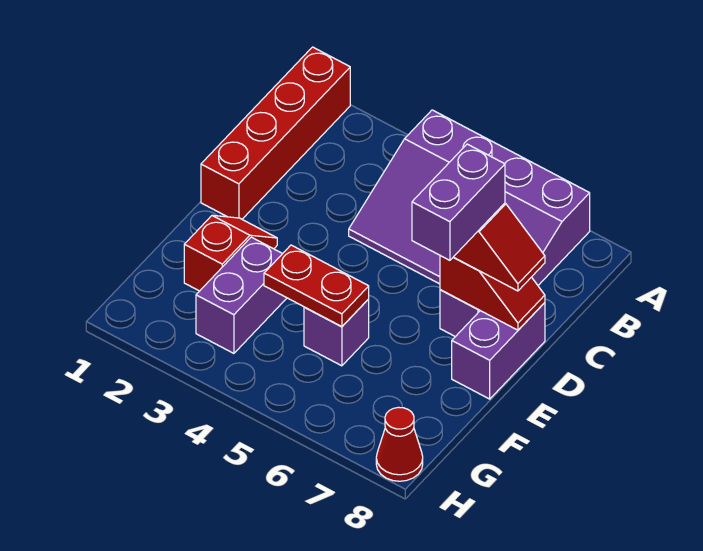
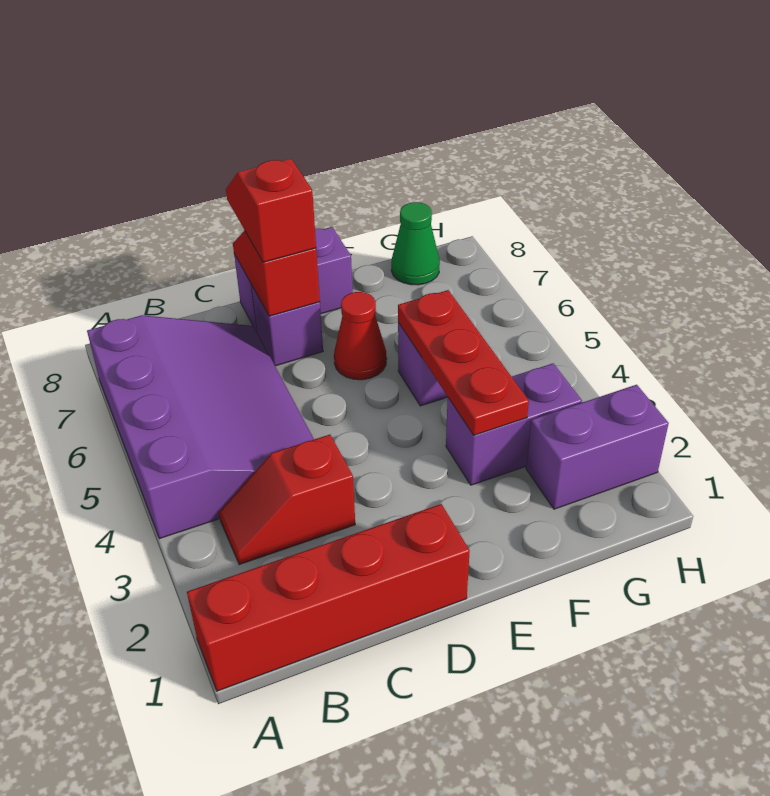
purple brick D7:E7 level 4 -> purple brick G2:H2 level 1
red slope E2:F2 level 1 top F -> red slope B3:C3 level 1 top C
red plate F4:F5 level 2 -> red plate F3:F5 level 2
none -> green cone G8 level 1
red cone H8 level 1 -> red cone E6 level 1

